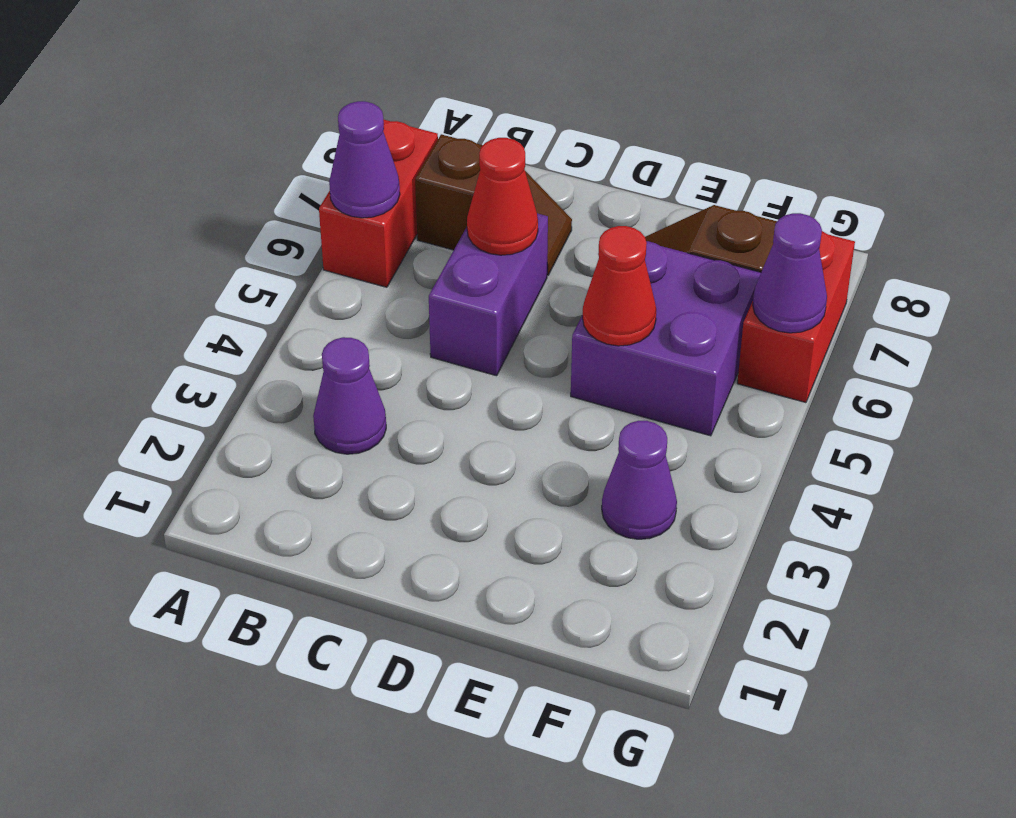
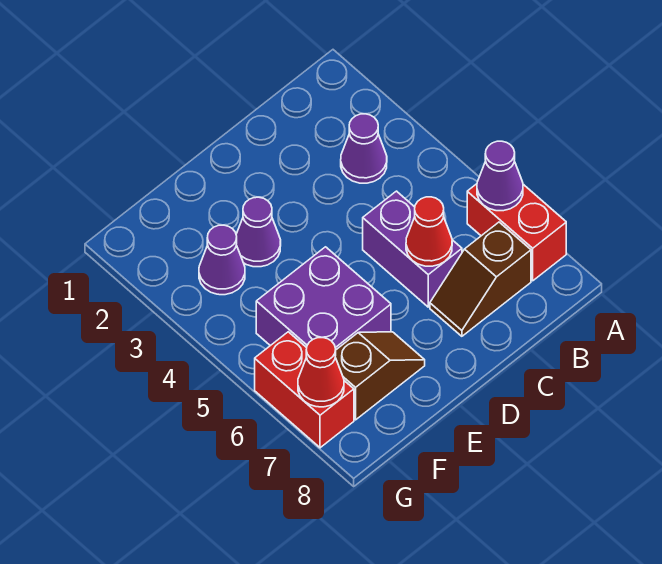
red cone E5 level 2 -> red cone G7 level 2
purple cone G6 level 2 -> purple cone E3 level 1

